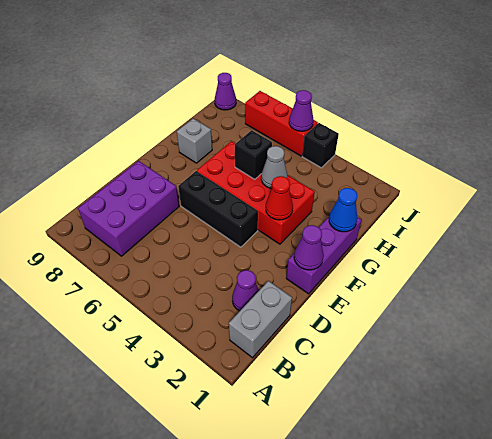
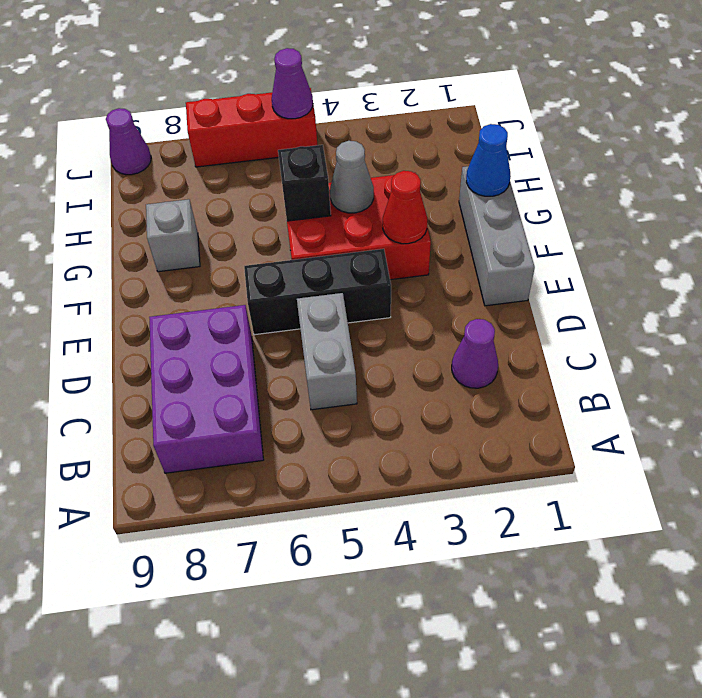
grey brick B1:C1 level 1 -> grey brick C5:D5 level 1
purple brick E1:G1 level 1 -> grey brick E1:G1 level 1
purple cone E1 level 2 -> none
red brick F3:G6 level 1 -> red brick F3:G5 level 1
black brick J4 level 1 -> none

